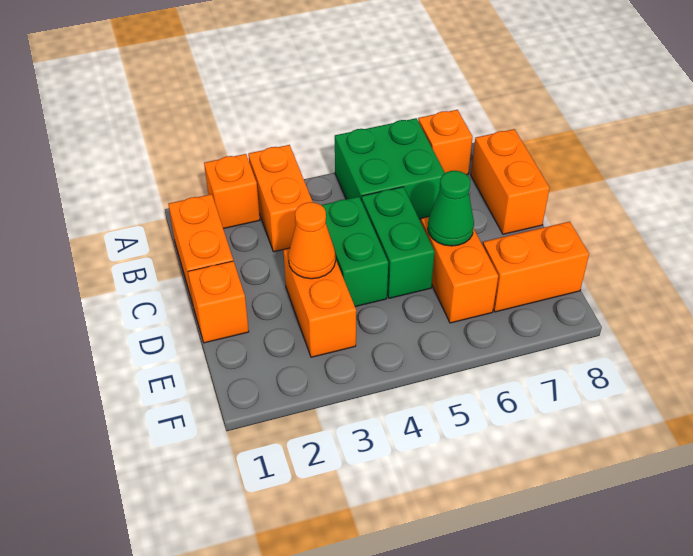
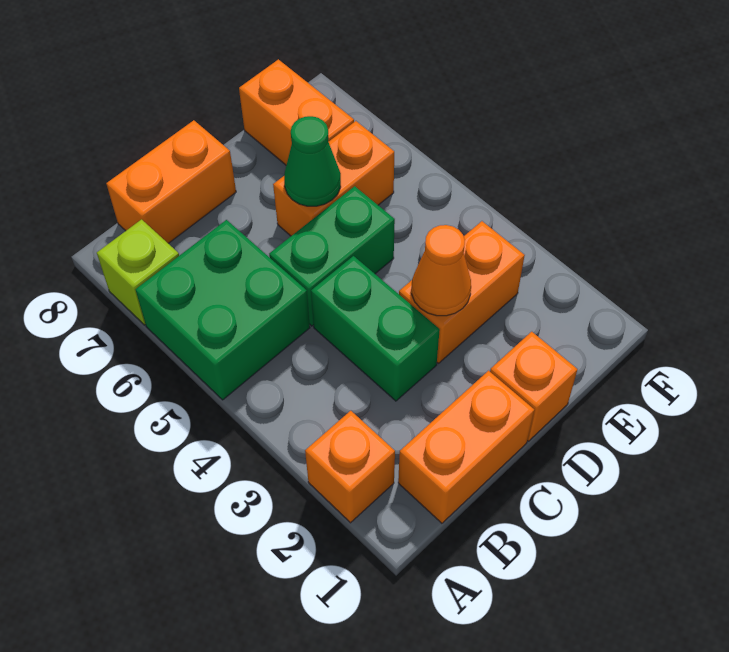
orange brick A3:B3 level 1 -> none
orange brick A7 level 1 -> lime brick A7 level 1
green brick C4:D4 level 1 -> green brick C3:C4 level 1

